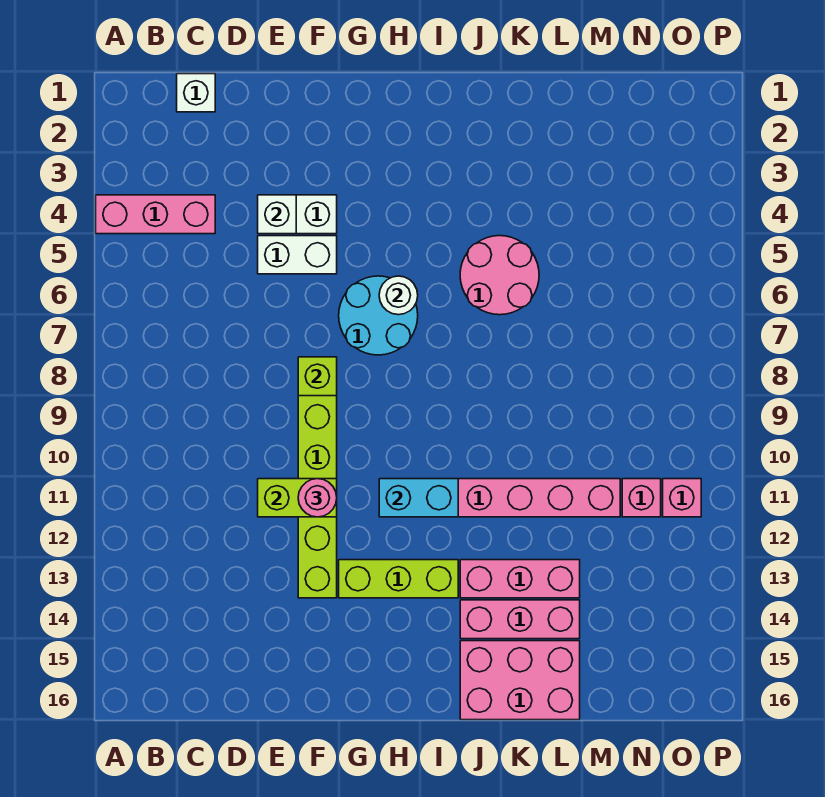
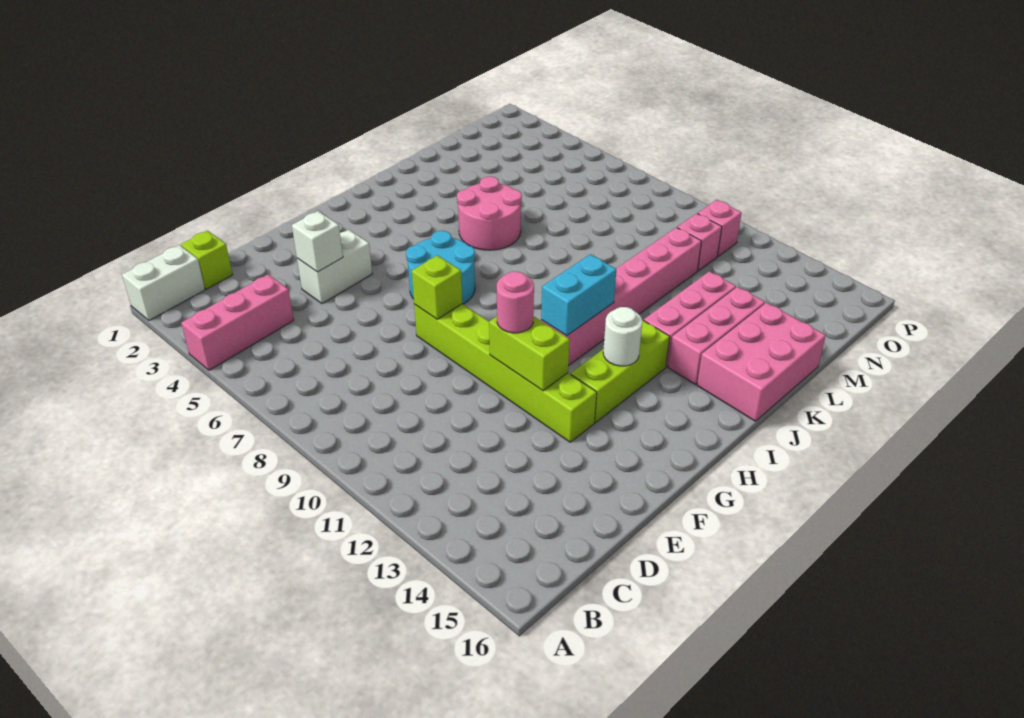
white brick C1 level 1 -> lime brick C1 level 1
white brick E5:F5 level 1 -> white brick A1:B1 level 1
lime brick E11:F11 level 2 -> lime brick F11:F12 level 2
white round brick H6 level 2 -> white round brick H13 level 2

